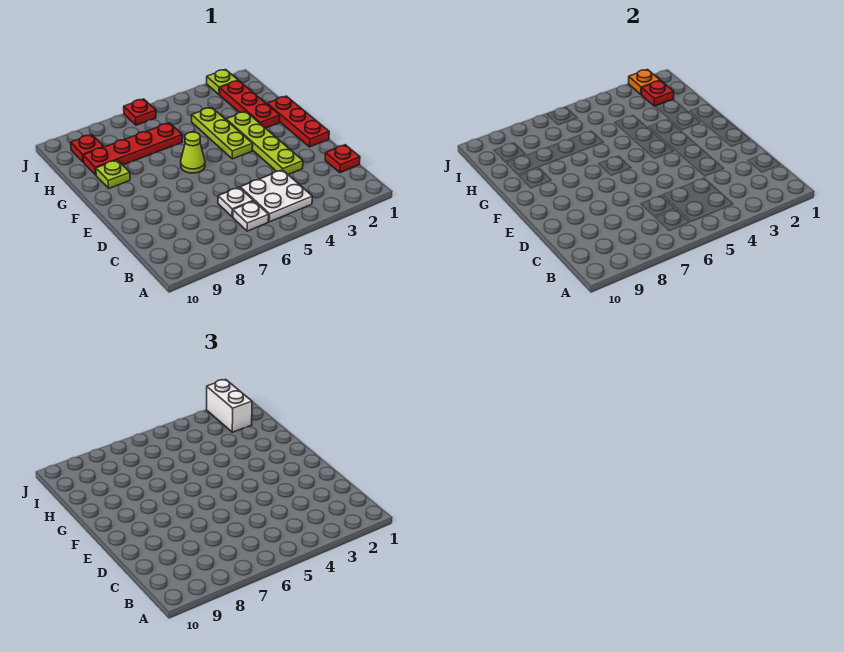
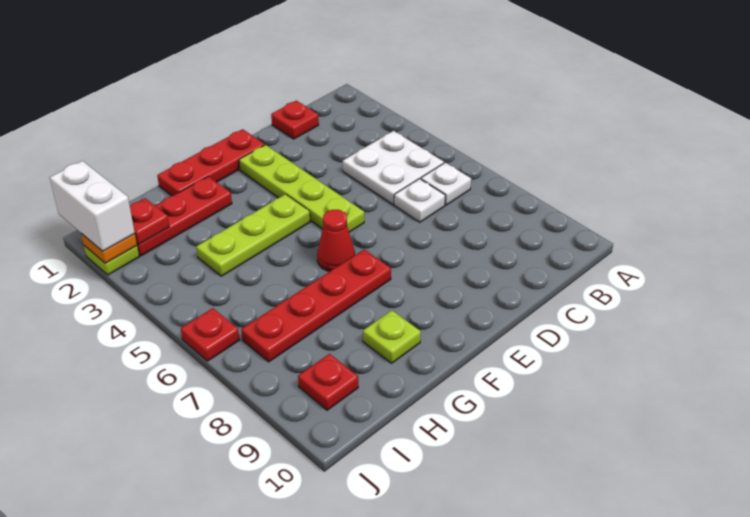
lime plate D3:G3 level 1 -> lime plate E2:E5 level 1
lime cone F6 level 1 -> red cone F6 level 1
red plate H6:H9 level 1 -> red plate F7:I7 level 1
white brick I2:J2 level 3 -> white brick J1:J2 level 3

